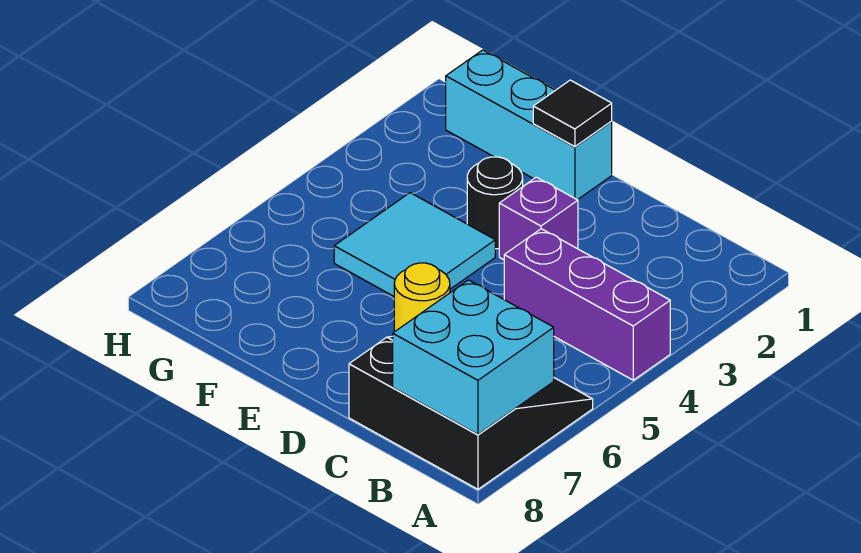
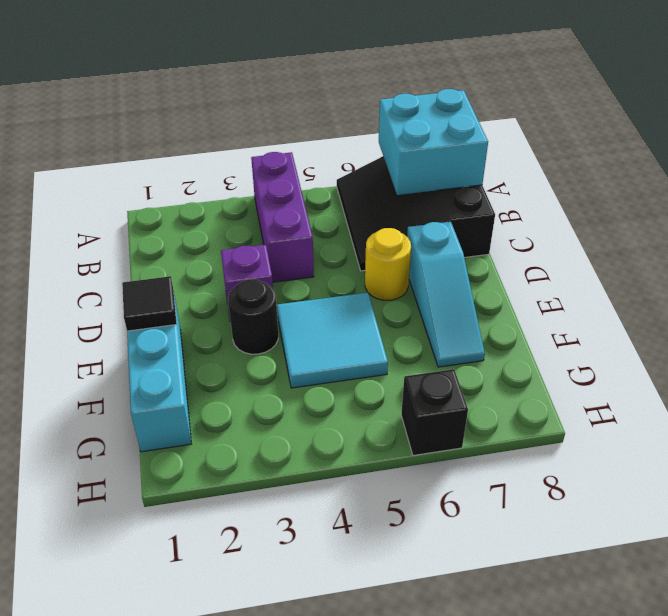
none -> cyan slope D7:F7 level 1 top D
none -> black brick H6 level 1

